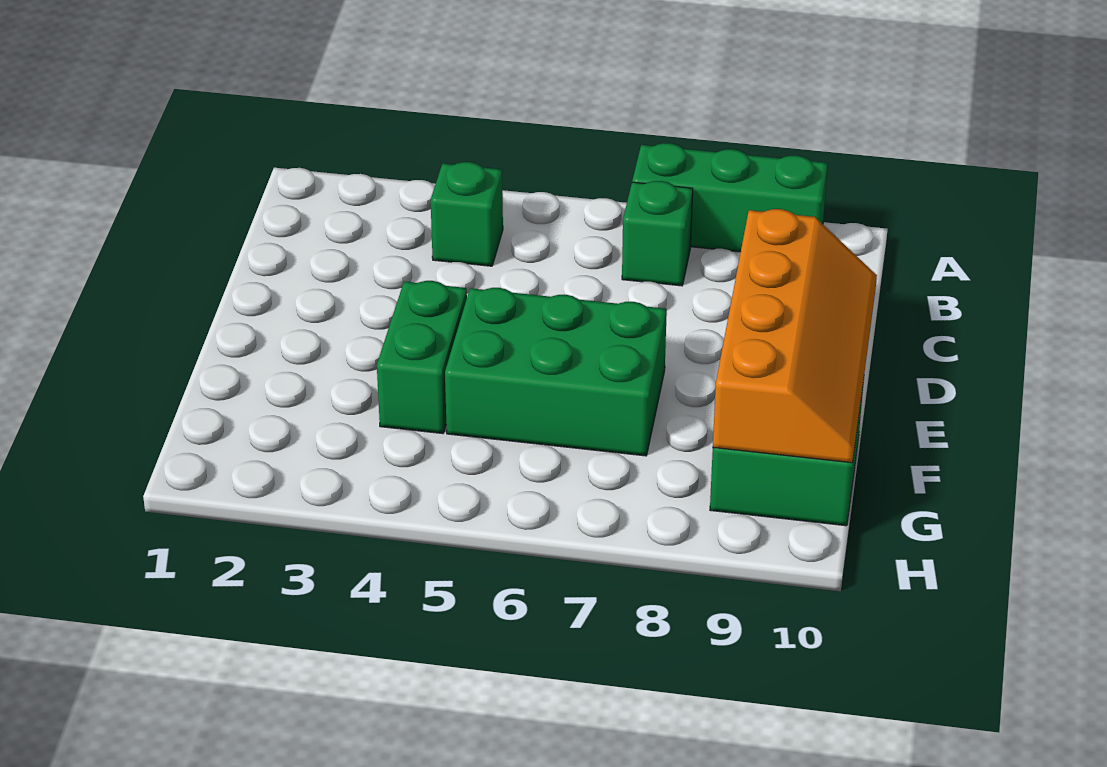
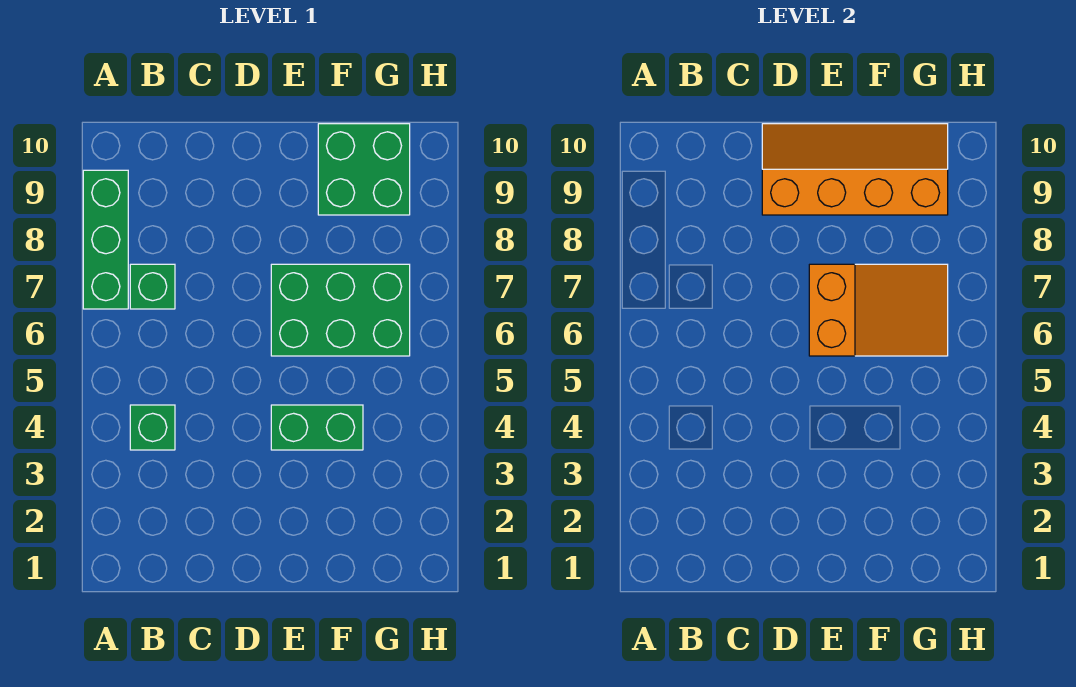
green brick E5:F7 level 1 -> green brick E6:G7 level 1
none -> orange slope E6:G7 level 2 top E

